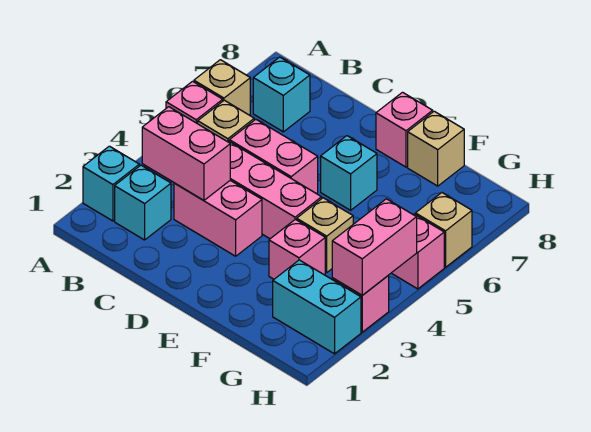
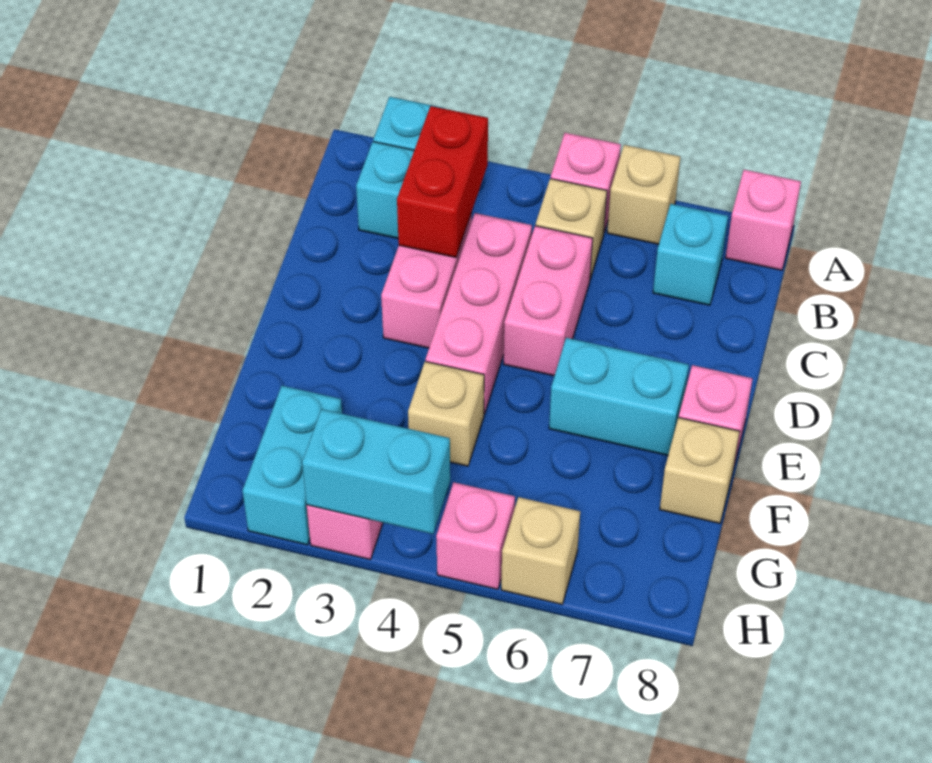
pink brick B3:C3 level 2 -> red brick B3:C3 level 2
cyan brick E6 level 1 -> cyan brick E6:E7 level 1
pink brick F3 level 1 -> pink brick A8 level 1
pink brick H3:H4 level 2 -> cyan brick H3:H4 level 2

